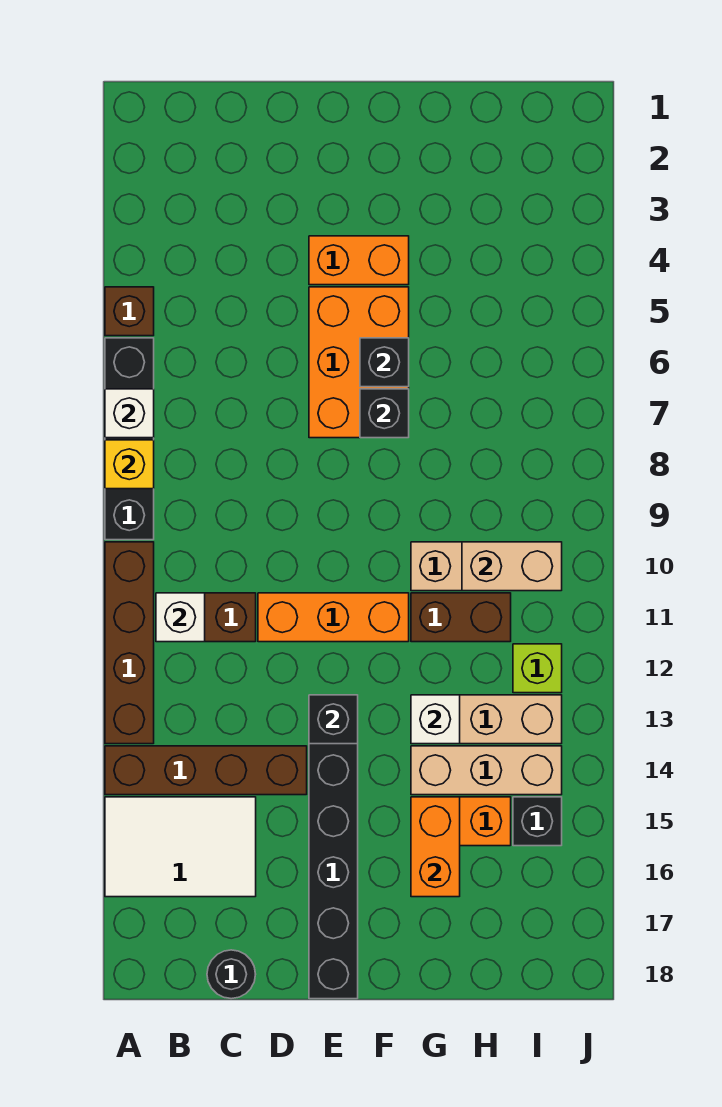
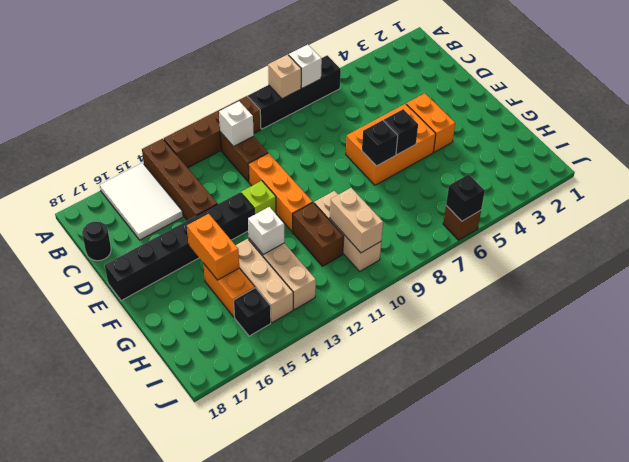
brown brick A5 level 1 -> brown brick J6 level 1
yellow brick A8 level 2 -> tan brick A8 level 2
black brick E13 level 2 -> black brick J6 level 2
orange brick G15:G16 level 2 -> orange brick F15:G15 level 2
lime brick I12 level 1 -> lime brick E12 level 1

